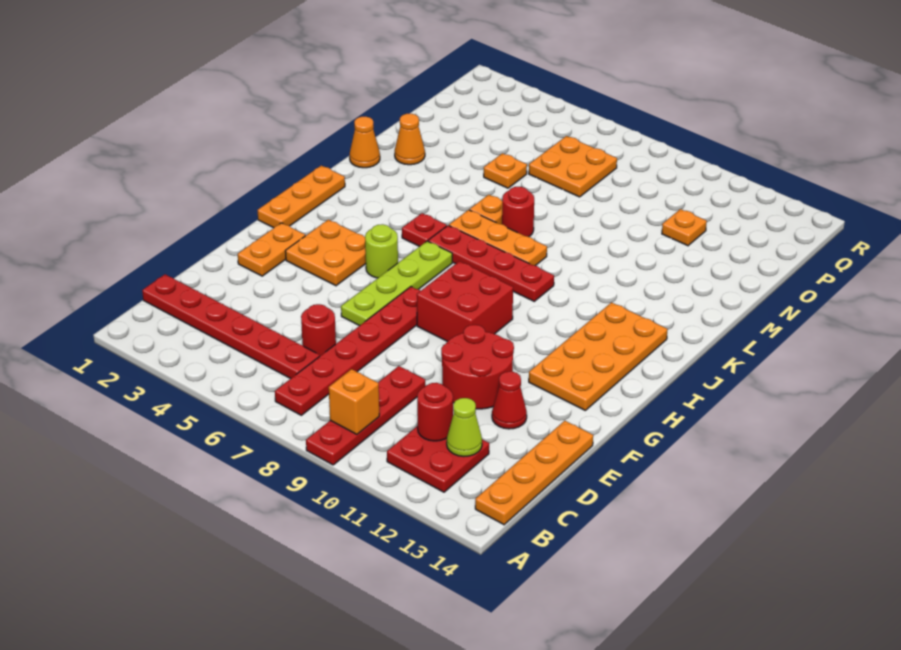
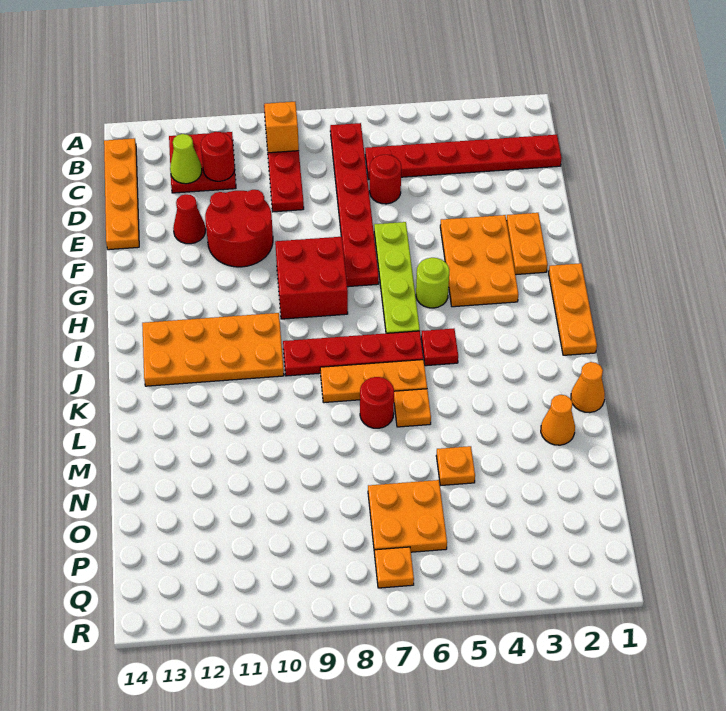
orange plate G3:H4 level 1 -> orange plate F3:H4 level 1
orange plate G12:J13 level 1 -> orange plate I10:J13 level 1
orange plate O11 level 1 -> orange plate Q7 level 1

